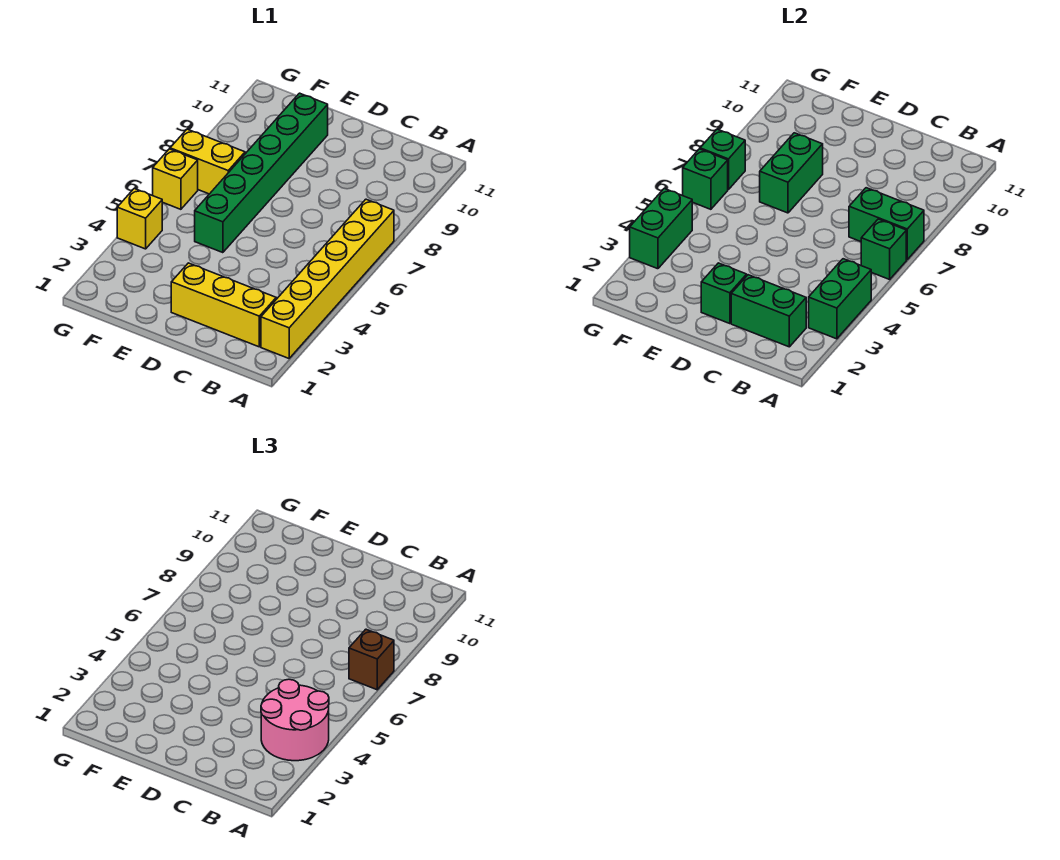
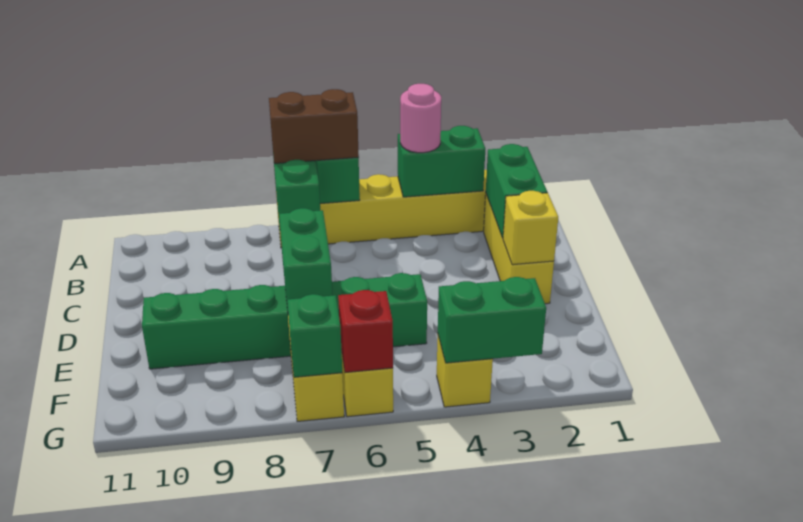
pink round brick A3:B4 level 3 -> pink round brick A4 level 3
brown brick A7 level 3 -> brown brick A6:A7 level 3
green brick D2 level 2 -> yellow brick D2 level 2
green brick E7:E8 level 2 -> green brick D7:E7 level 2
green brick G6 level 2 -> red brick G6 level 2

